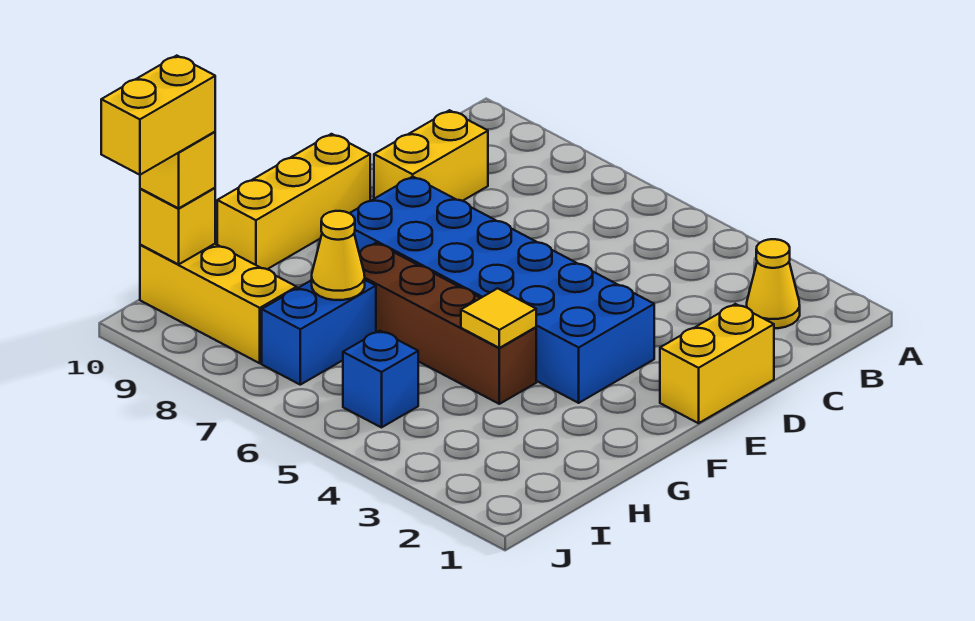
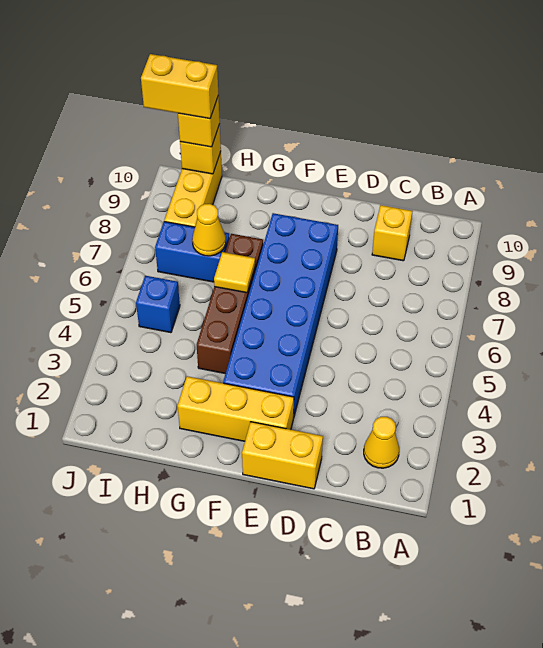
yellow brick C9:D9 level 1 -> yellow brick C9 level 1
yellow brick E10:G10 level 1 -> yellow brick E2:G2 level 1
yellow tile G4 level 2 -> yellow tile G6 level 2

